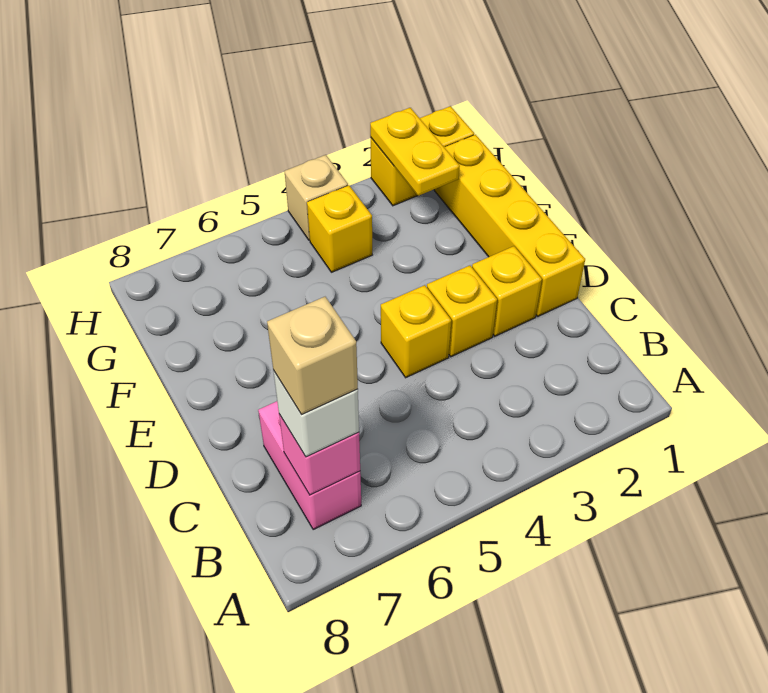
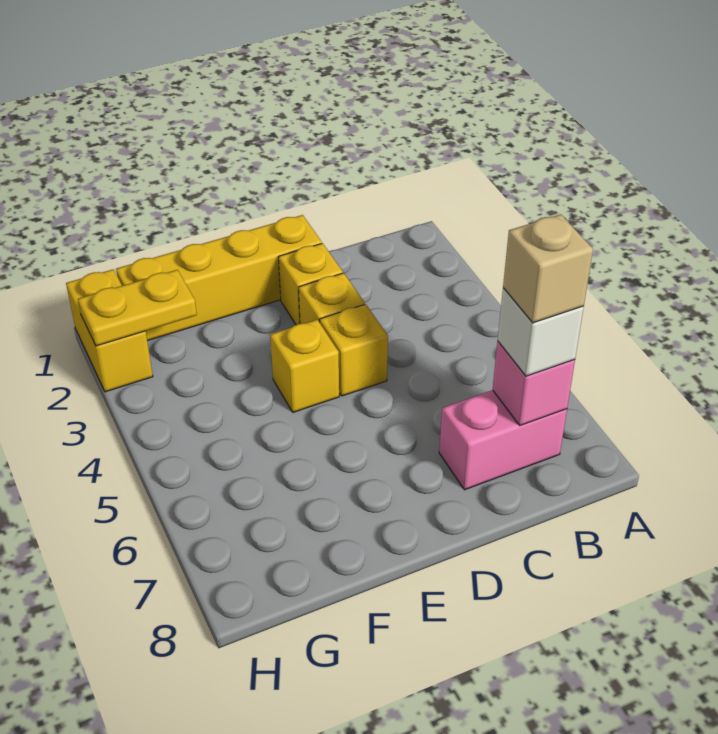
yellow brick G4 level 1 -> yellow brick E4 level 1
tan brick H4 level 1 -> none

